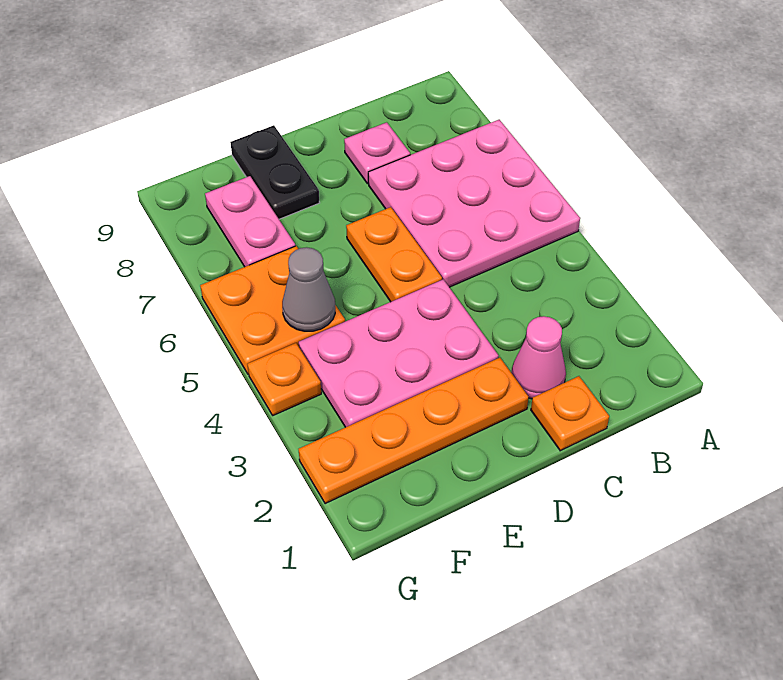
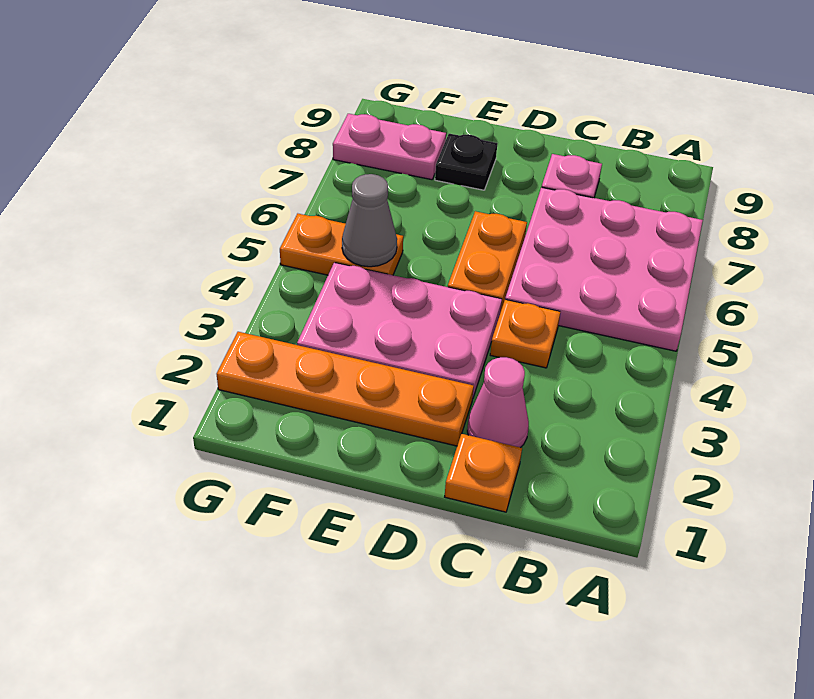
black plate E8:E9 level 1 -> black plate E8 level 1
orange plate F5:G6 level 1 -> orange plate F5:G5 level 1
pink plate F7:F8 level 1 -> pink plate F8:G8 level 1
orange plate G4 level 1 -> orange plate C4 level 1

